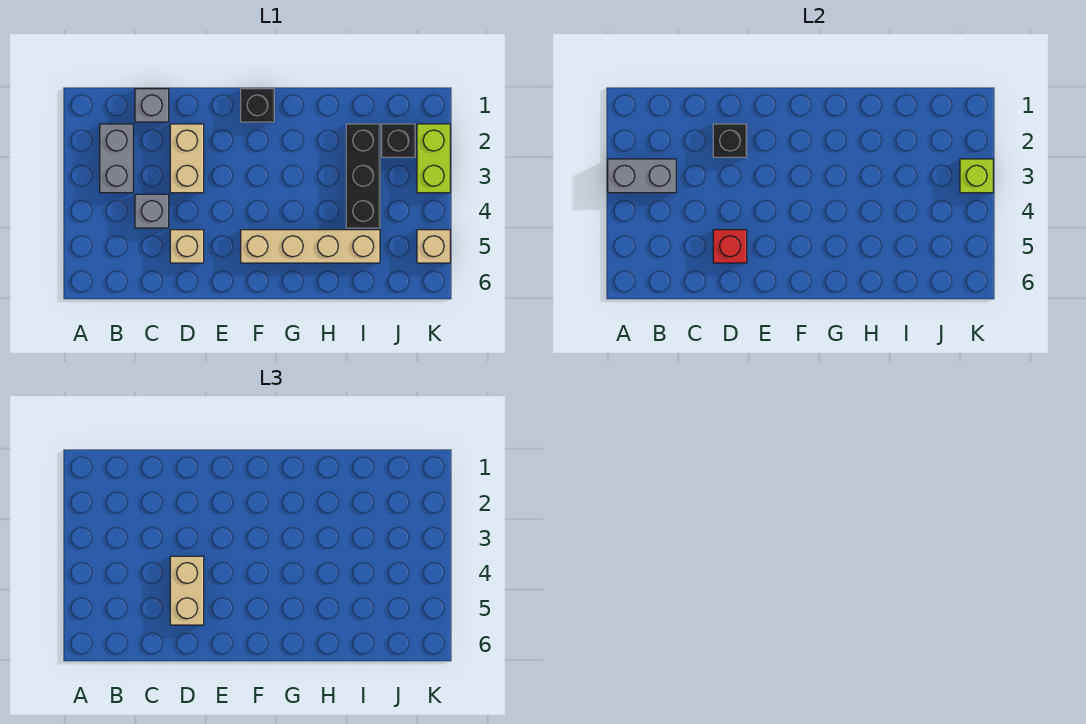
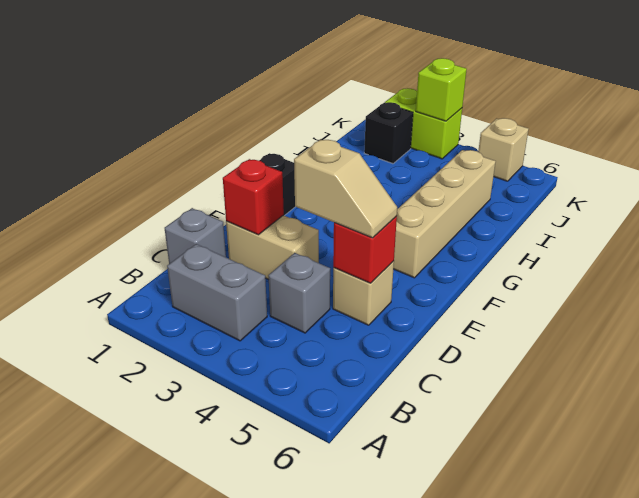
grey brick A3:B3 level 2 -> none
black brick D2 level 2 -> red brick D2 level 2
tan brick D4:D5 level 3 -> tan slope D4:D5 level 3 top 4
black brick I2:I4 level 1 -> none

